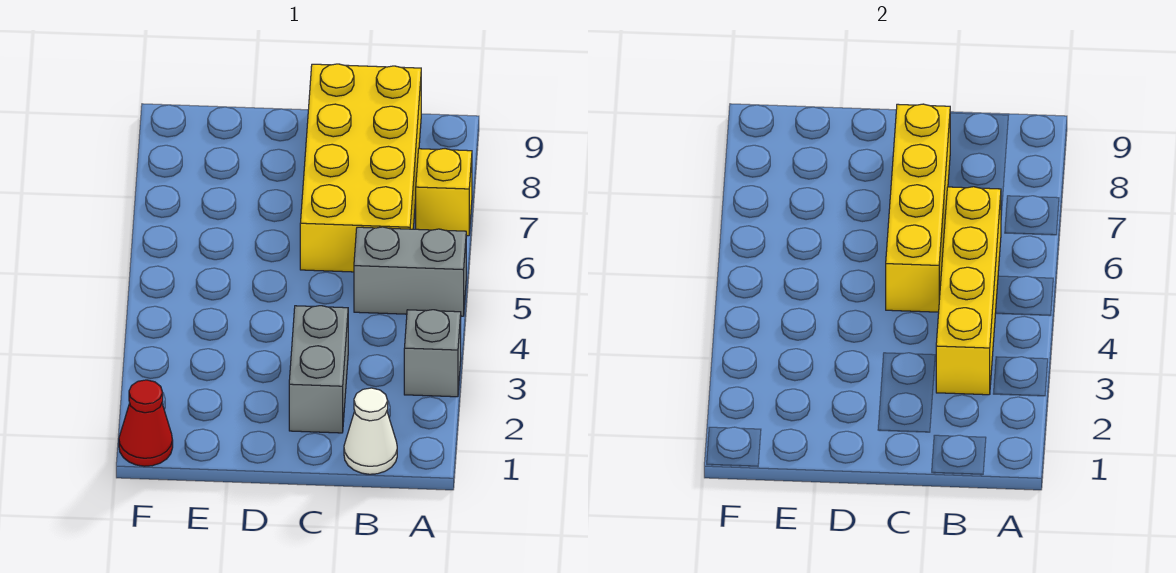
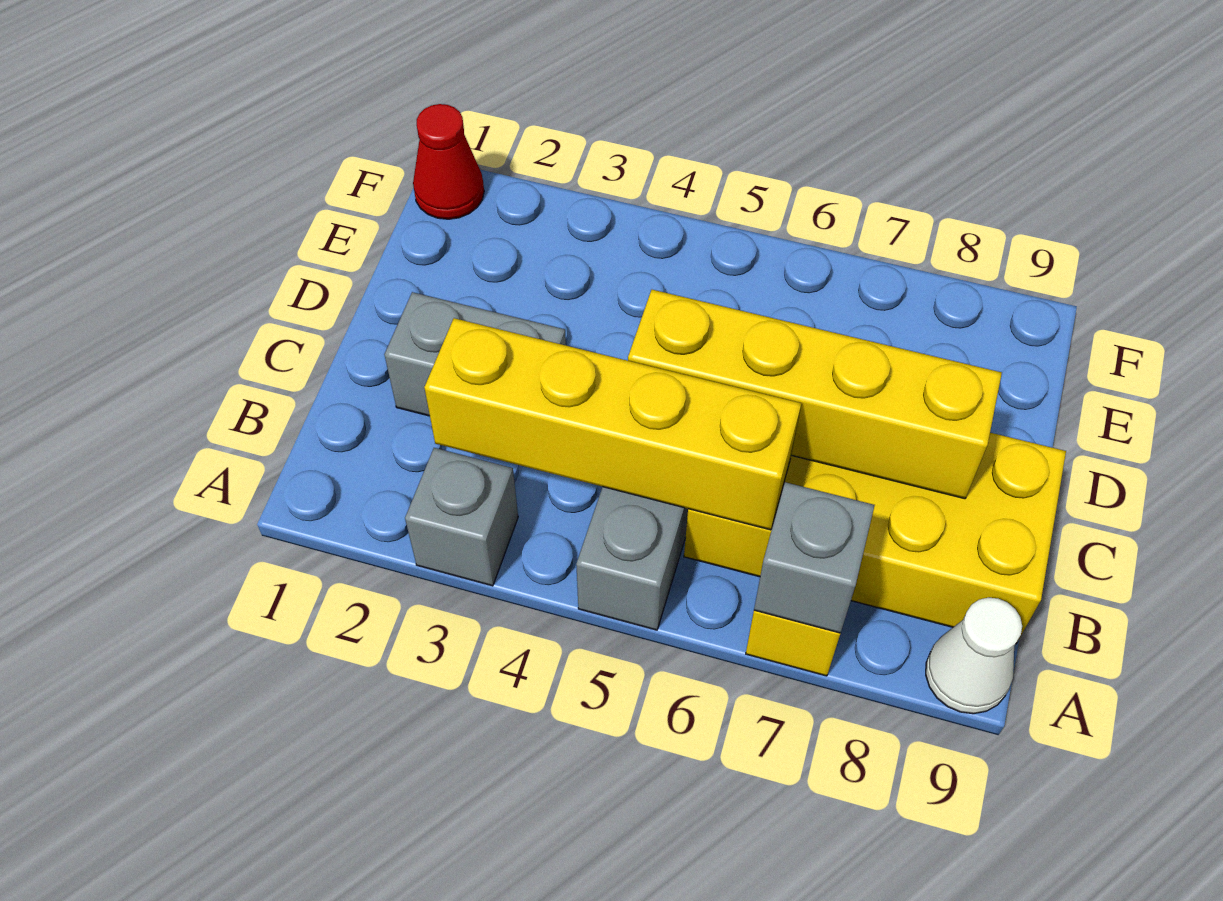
none -> grey brick A7 level 2
white cone B1 level 1 -> white cone A9 level 1

